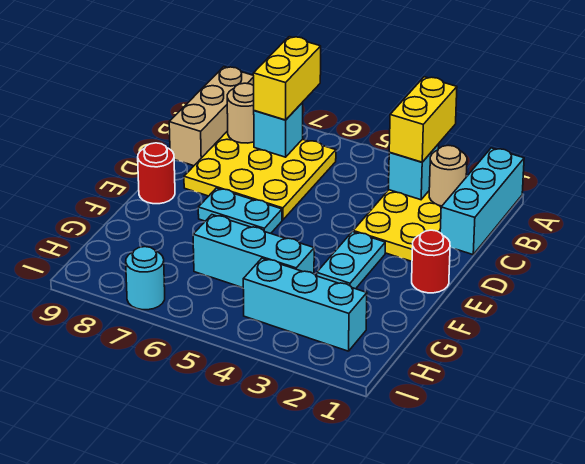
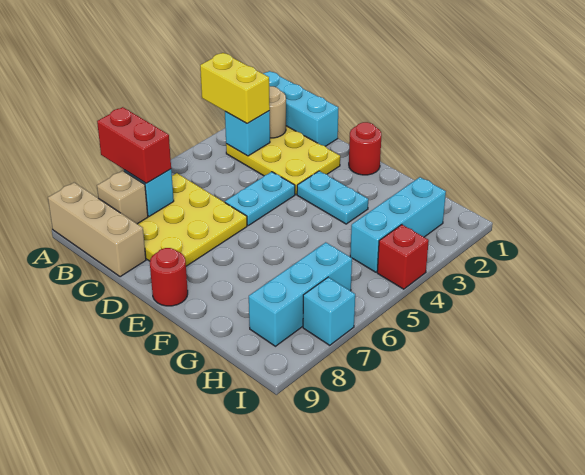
yellow brick A7:B7 level 3 -> red brick A7:B7 level 3
tan round brick B8 level 2 -> tan brick B8 level 2
cyan plate E6:E7 level 1 -> cyan plate D4:D5 level 1
cyan brick G4:G6 level 1 -> cyan brick H6:H8 level 1
none -> red brick I4 level 1
cyan round brick I7 level 1 -> cyan brick I7 level 1

